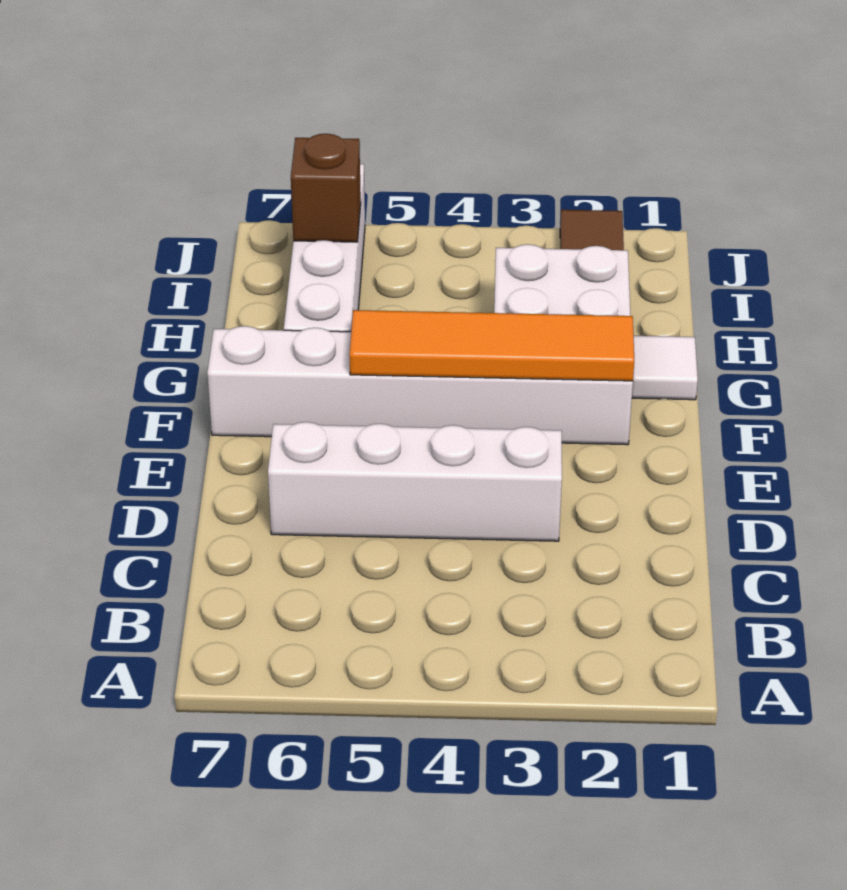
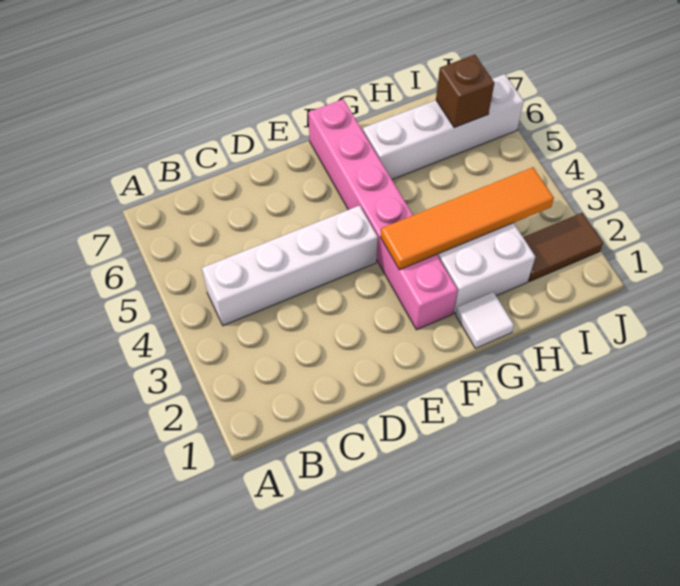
white brick D3:D6 level 1 -> white brick B4:E4 level 1
white brick F2:F7 level 1 -> pink brick F2:F7 level 1
orange tile F2:F5 level 2 -> orange tile F3:I3 level 2

